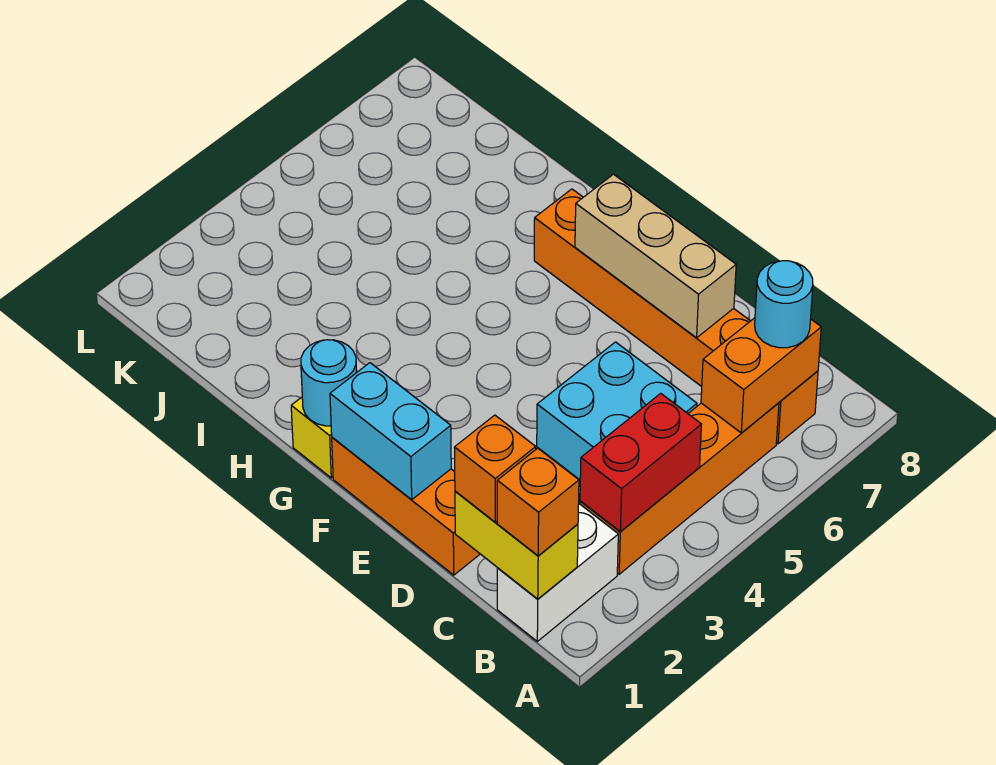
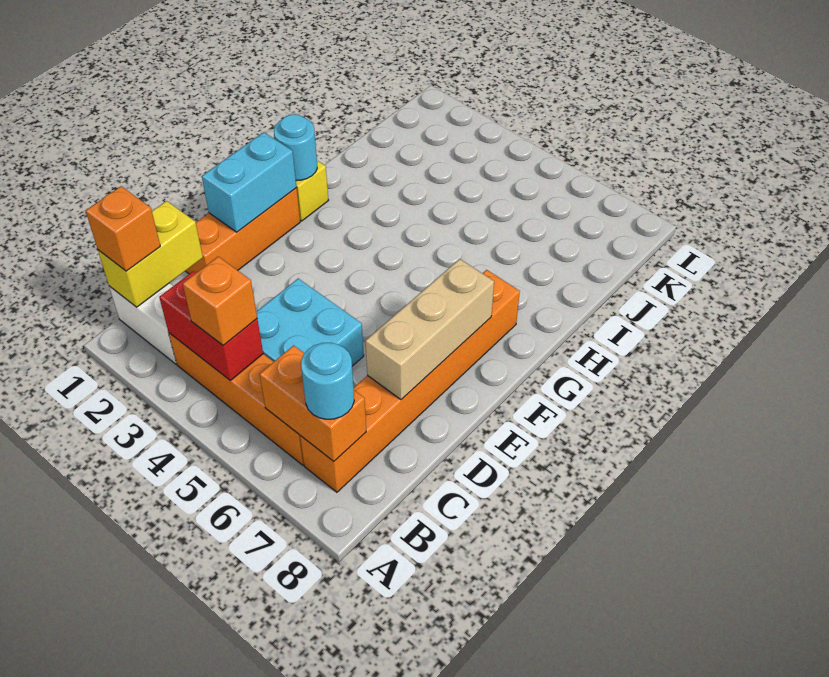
orange brick C1 level 3 -> orange brick B4 level 3

